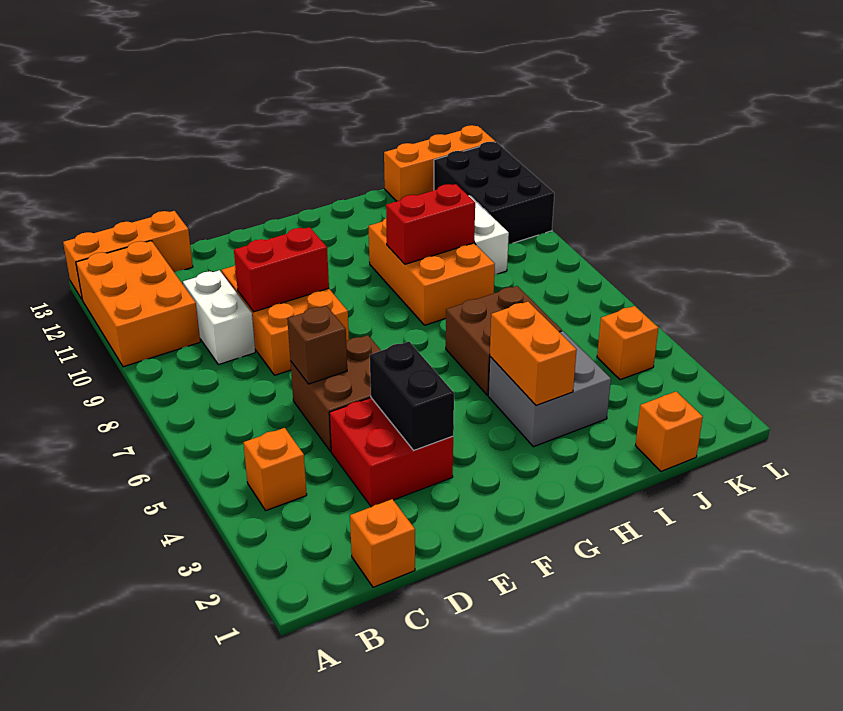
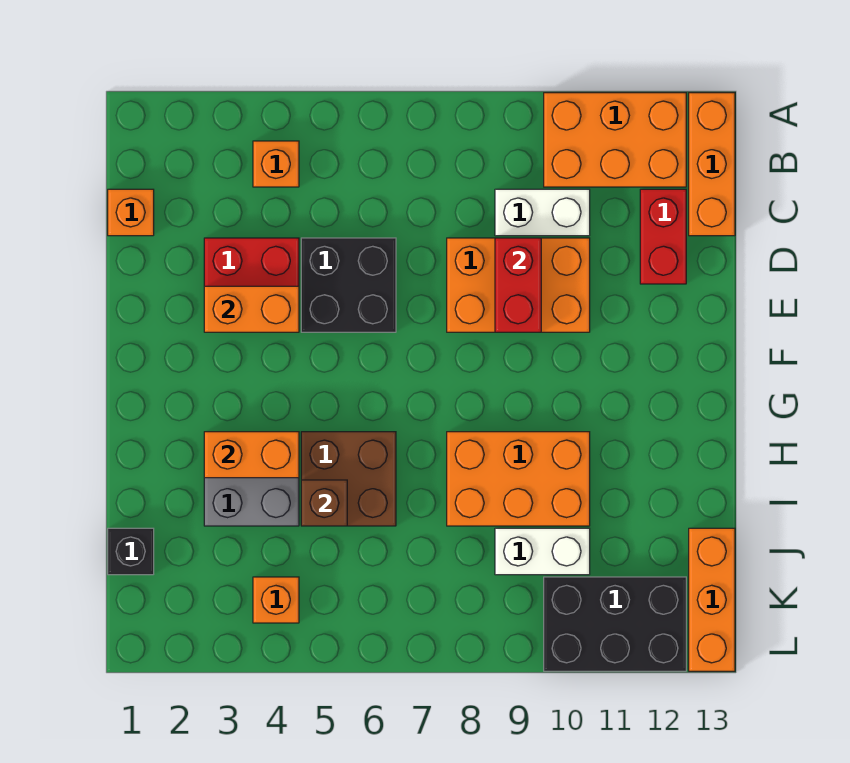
brown brick D5:E6 level 1 -> black brick D5:E6 level 1
brown brick D6 level 2 -> brown brick I5 level 2
black brick E3:E4 level 2 -> orange brick E3:E4 level 2
red brick H9:I9 level 2 -> red brick C12:D12 level 1
orange brick J1 level 1 -> black brick J1 level 1

